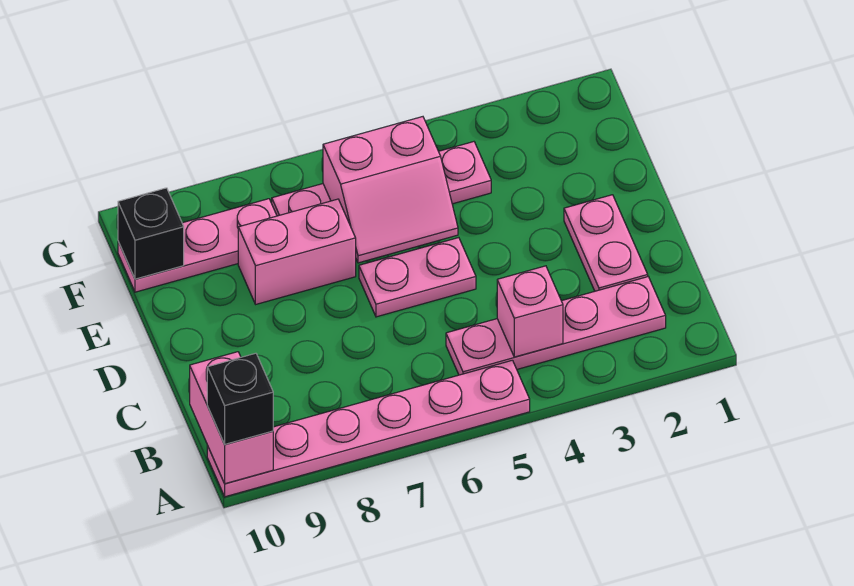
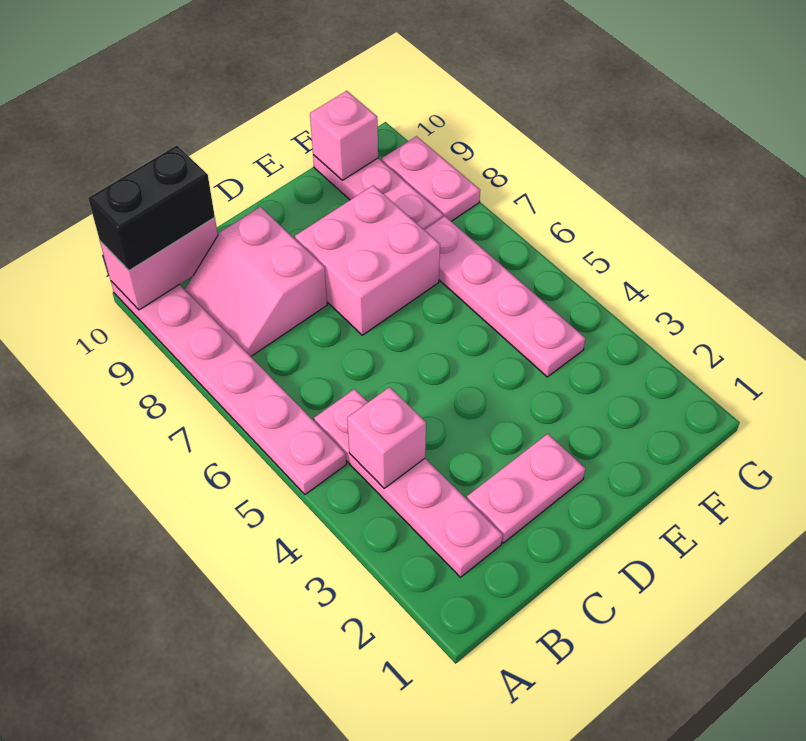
black brick A10 level 3 -> black brick A10:B10 level 3
pink plate D5:D6 level 1 -> pink plate G8:G9 level 1
pink slope E5:F6 level 2 top F -> pink slope B8:C9 level 1 top C
pink brick E7:E8 level 1 -> pink brick D7:E8 level 1
black brick F10 level 2 -> pink brick F10 level 2

